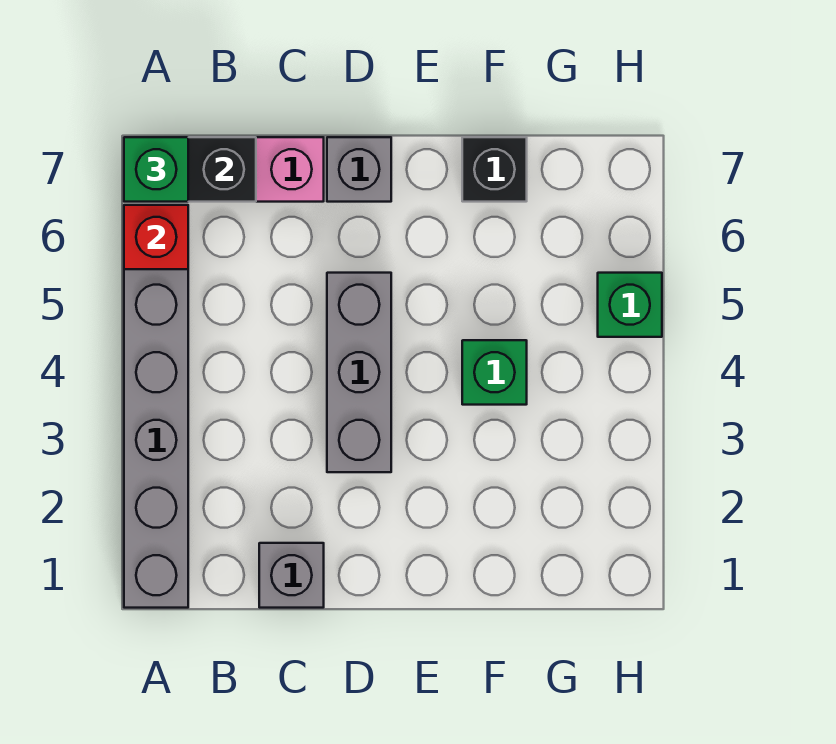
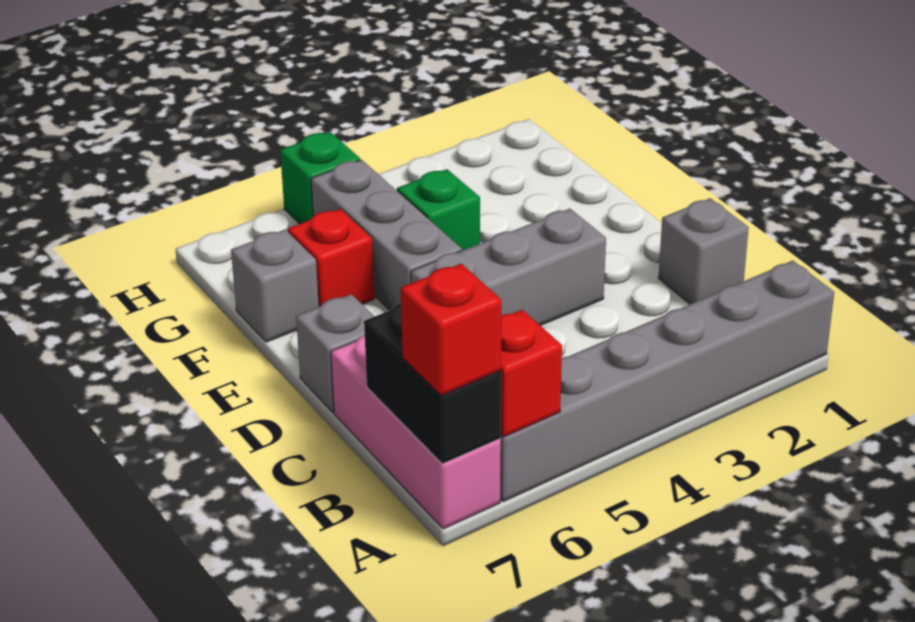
green brick A7 level 3 -> red brick A7 level 3
none -> grey brick E5:G5 level 1
none -> red brick F6 level 1
black brick F7 level 1 -> grey brick F7 level 1

